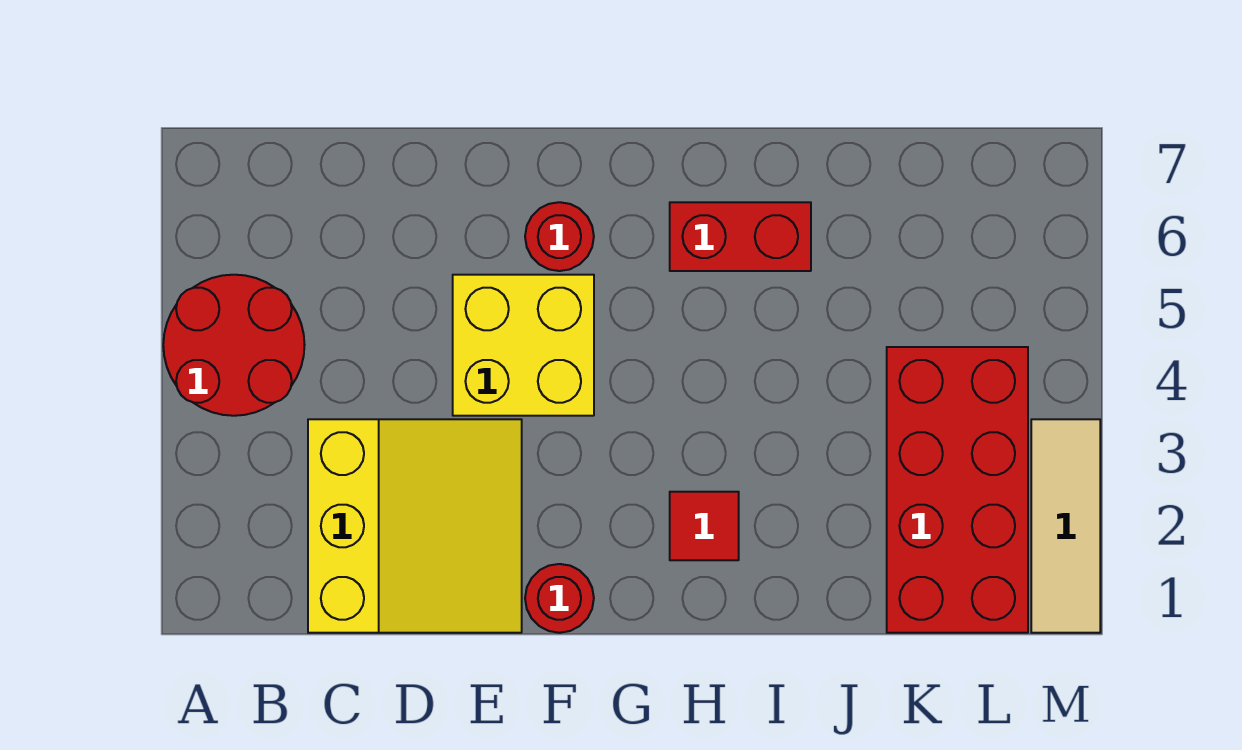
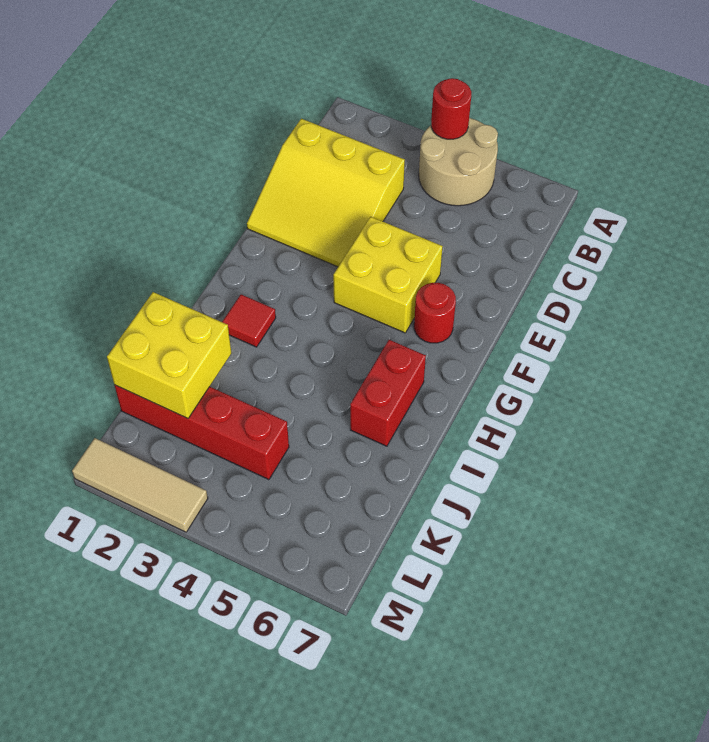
red round brick A4:B5 level 1 -> tan round brick A4:B5 level 1
red round brick F1 level 1 -> red round brick A4 level 2
none -> yellow brick J1:K2 level 2
red brick K1:L4 level 1 -> red brick K1:K4 level 1

